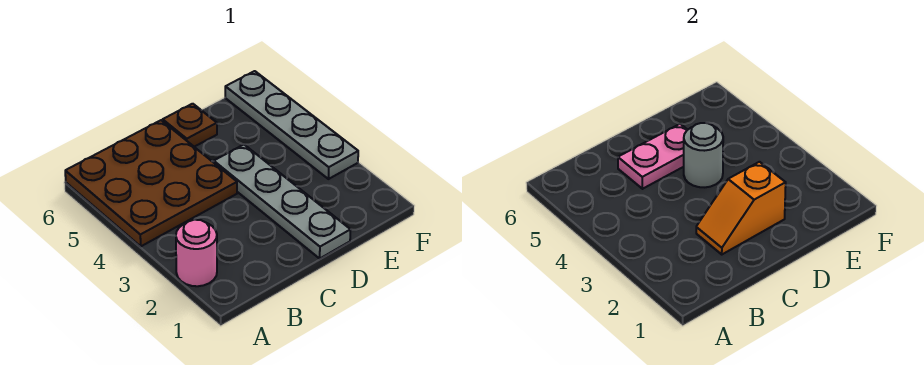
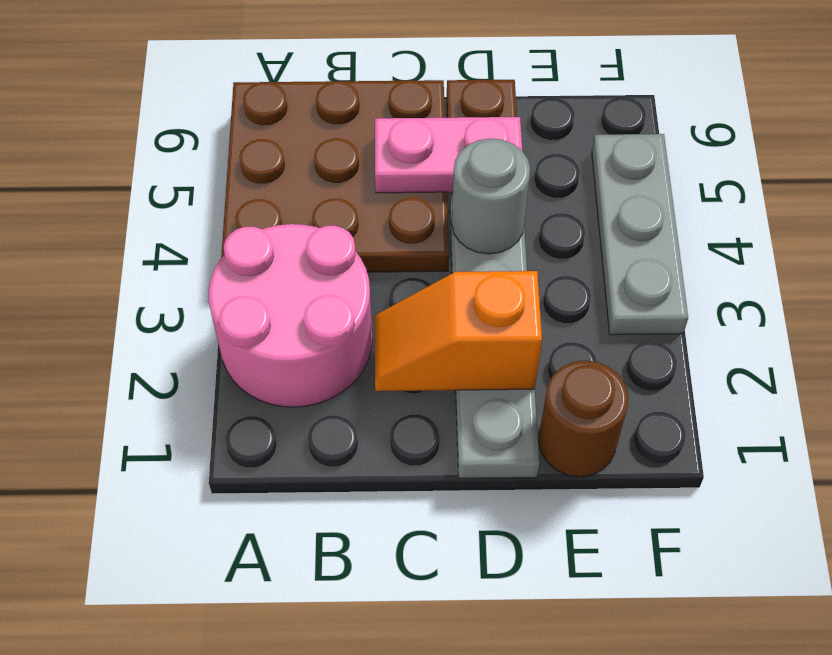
pink round brick A2 level 1 -> pink round brick A2:B3 level 1
none -> brown round brick E1 level 1
grey plate F3:F6 level 1 -> grey plate F3:F5 level 1

